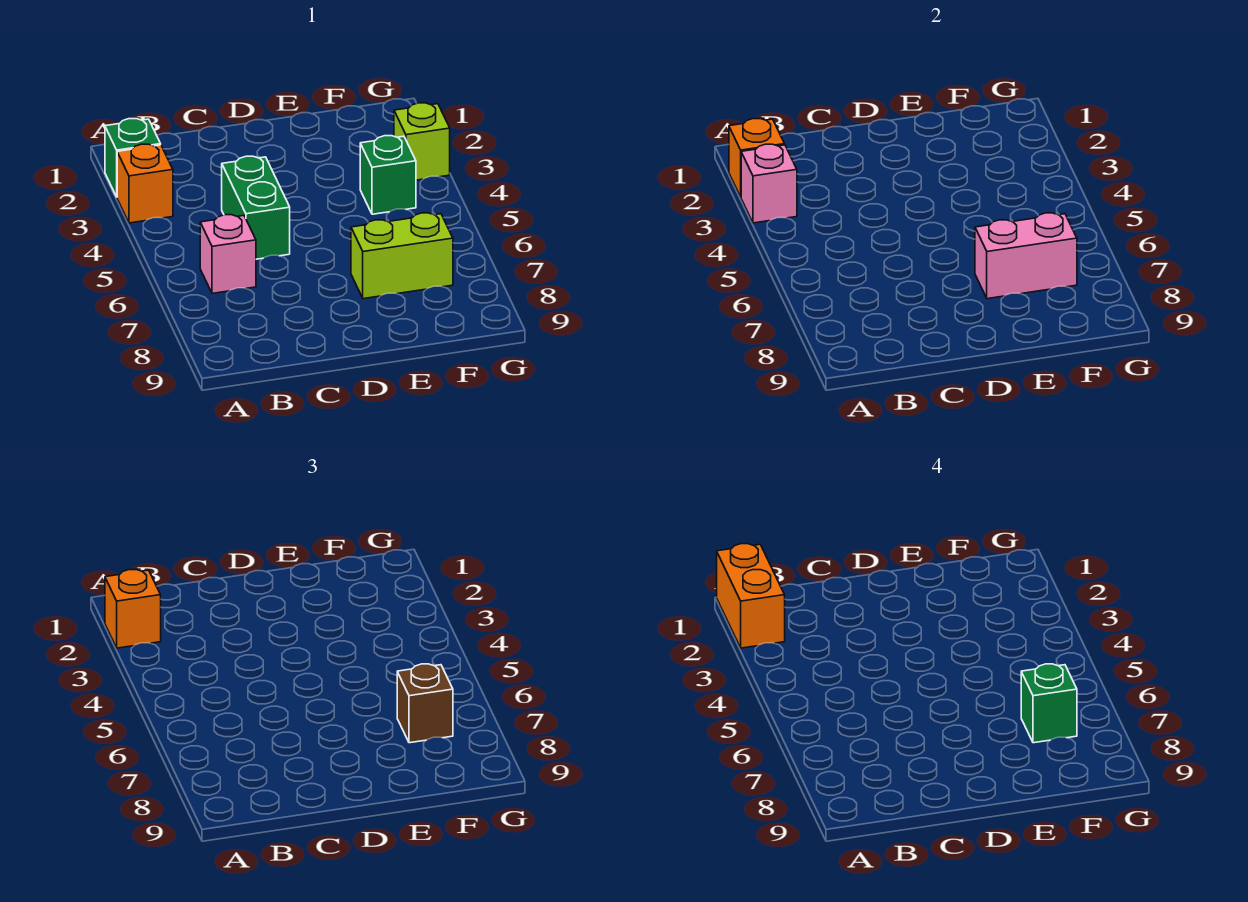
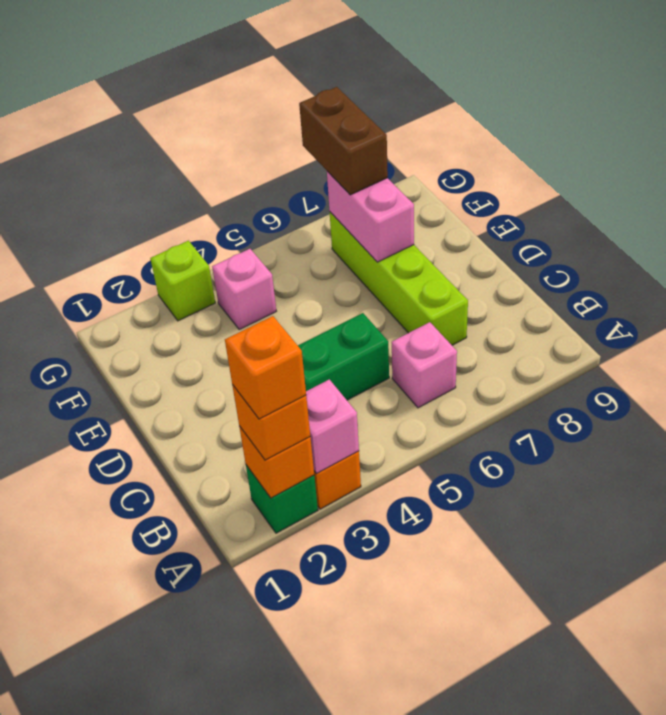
orange brick A1:A2 level 4 -> orange brick A2 level 4
lime brick E7:F7 level 1 -> lime brick C7:F7 level 1
green brick F4 level 1 -> pink brick F4 level 1
brown brick F7 level 3 -> brown brick F7:G7 level 3
green brick F7 level 4 -> none

